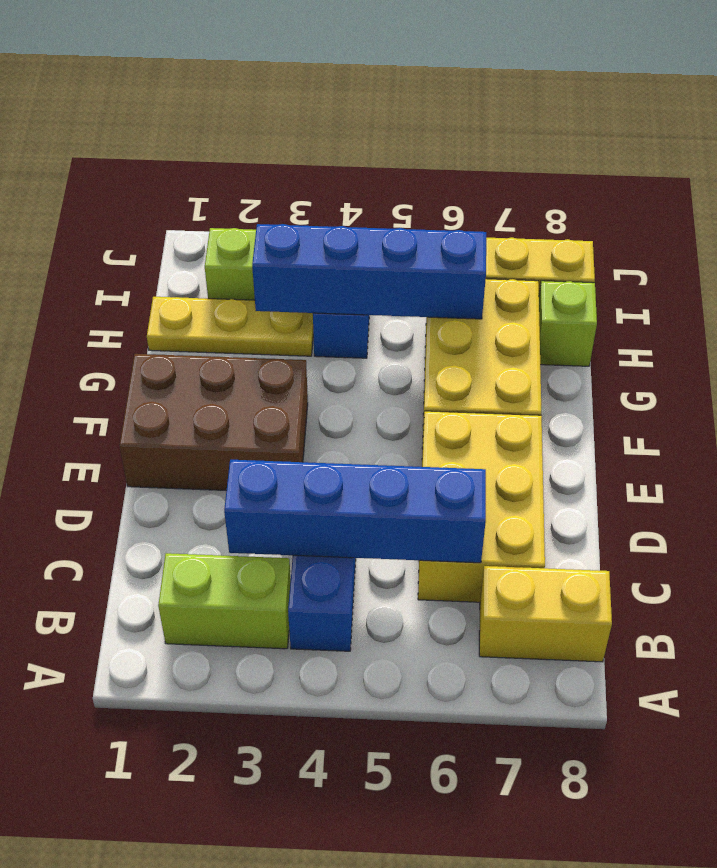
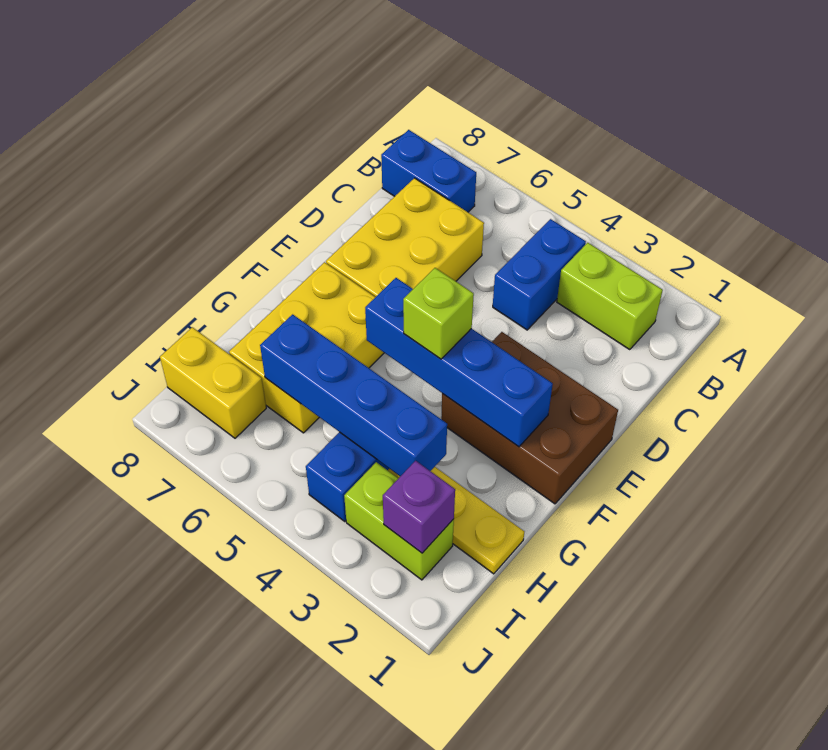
yellow brick B7:B8 level 1 -> blue brick B7:B8 level 1
blue brick C3:C6 level 2 -> blue brick F2:F5 level 2
lime brick H8 level 1 -> lime brick F4 level 3
none -> purple brick I2 level 2

